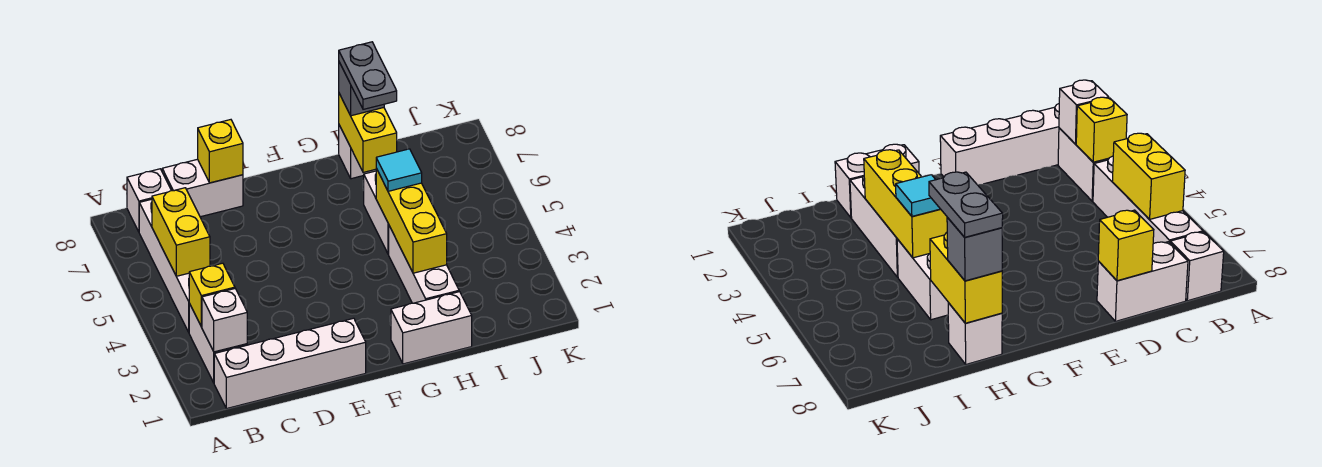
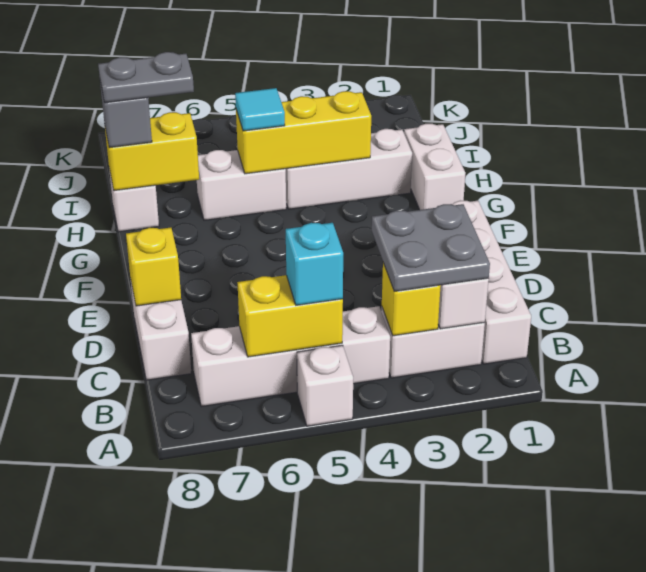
none -> grey plate B2:C3 level 3
none -> cyan brick B5 level 3
white brick B8 level 1 -> white brick A5 level 1

